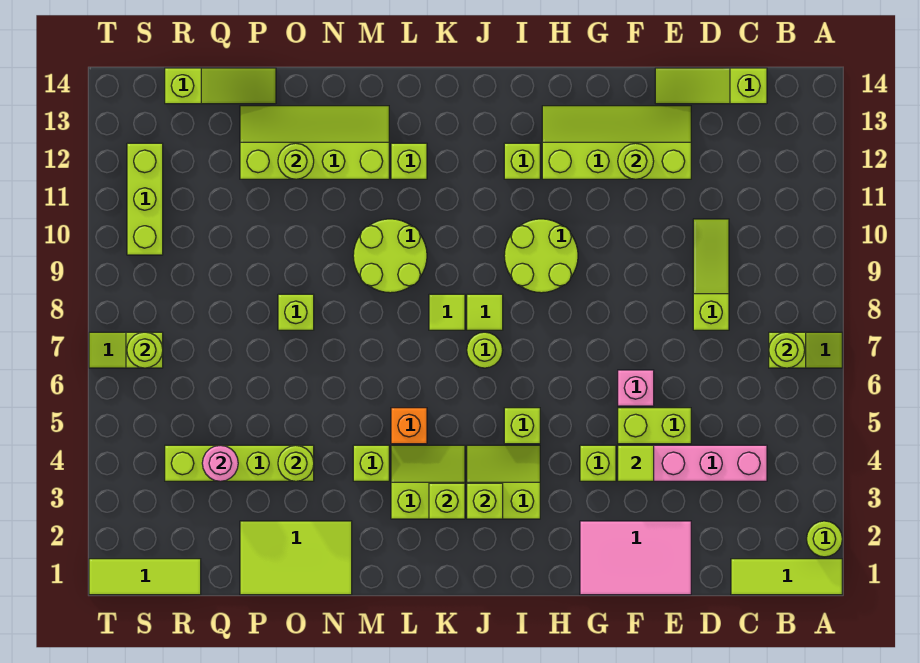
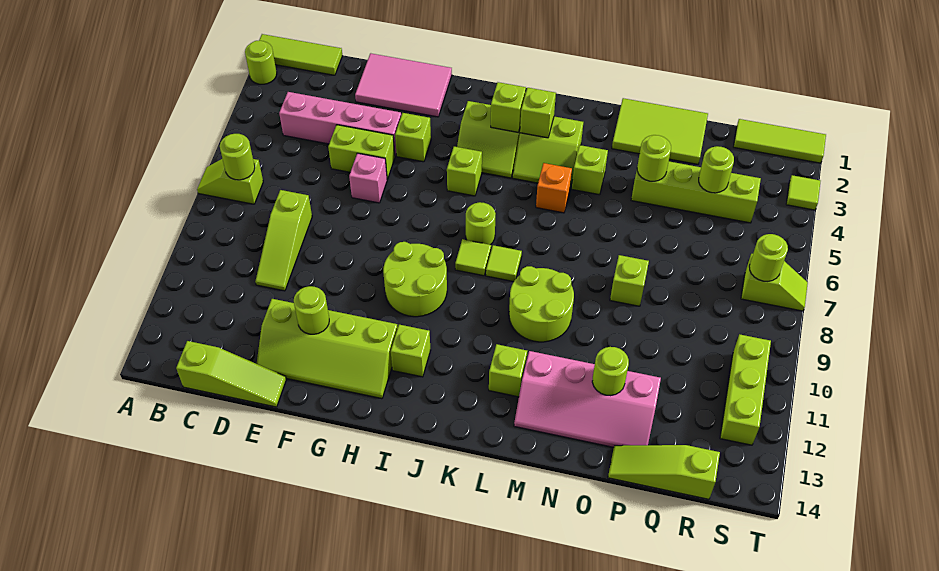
lime tile F4 level 2 -> lime tile T3 level 1
lime slope M12:P13 level 1 top 12 -> pink slope M12:P13 level 1 top 12
pink round brick Q4 level 2 -> lime round brick Q4 level 2

